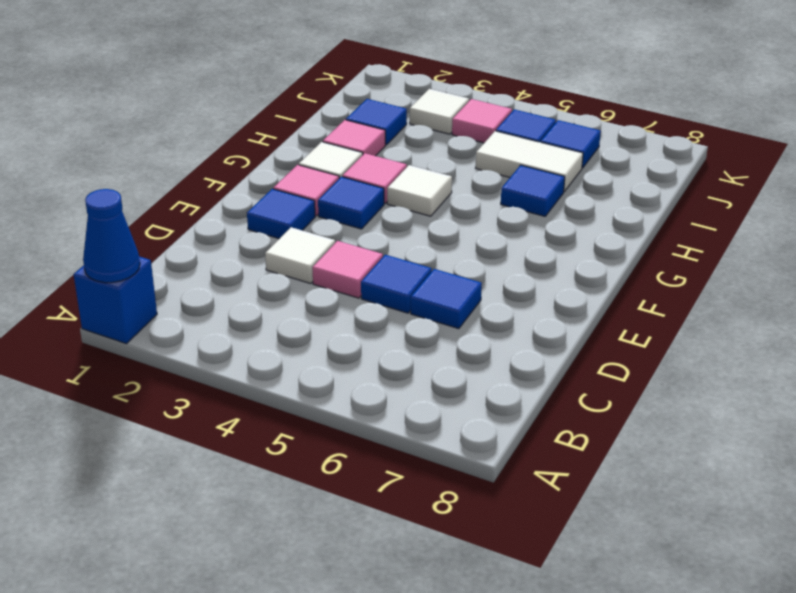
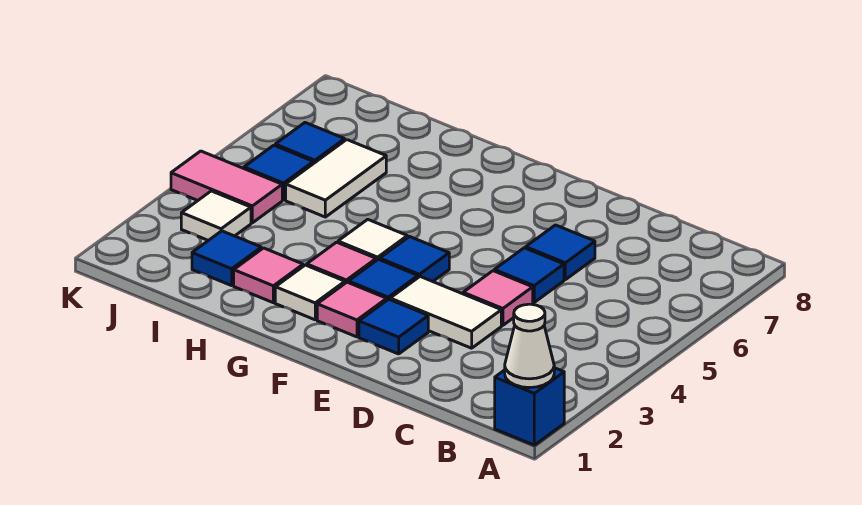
blue cone A1 level 2 -> white cone A1 level 2
white tile D3 level 1 -> white tile D3:E3 level 1
blue tile H6 level 1 -> blue tile F4 level 1
pink tile J4 level 1 -> pink tile J4:K4 level 1

